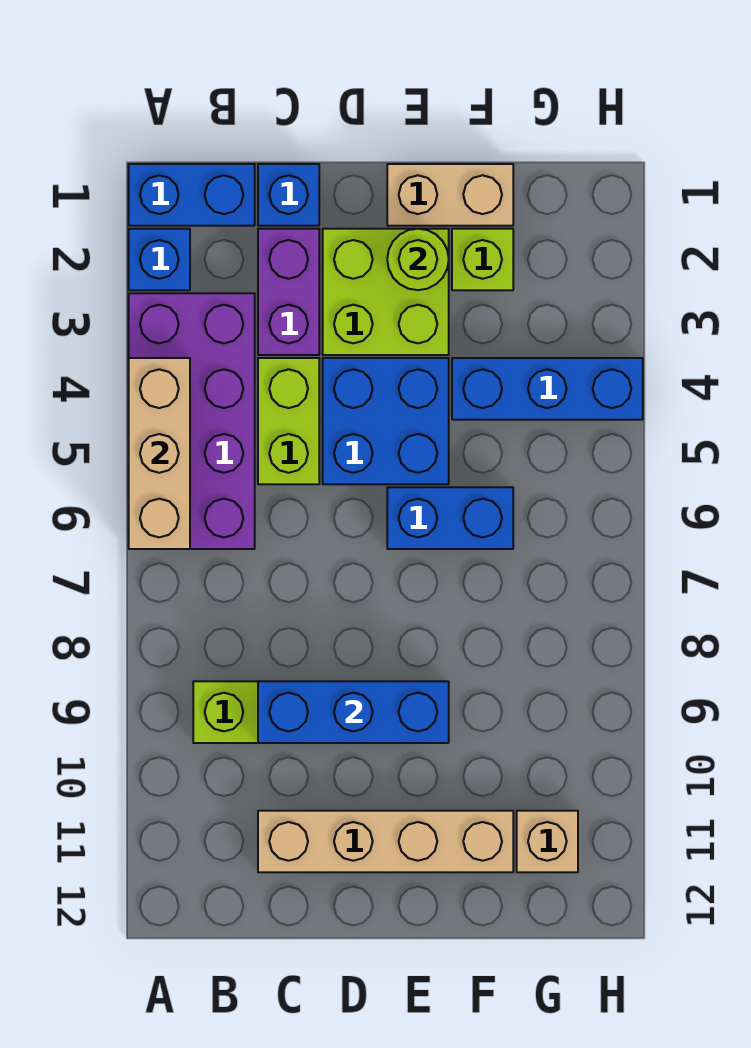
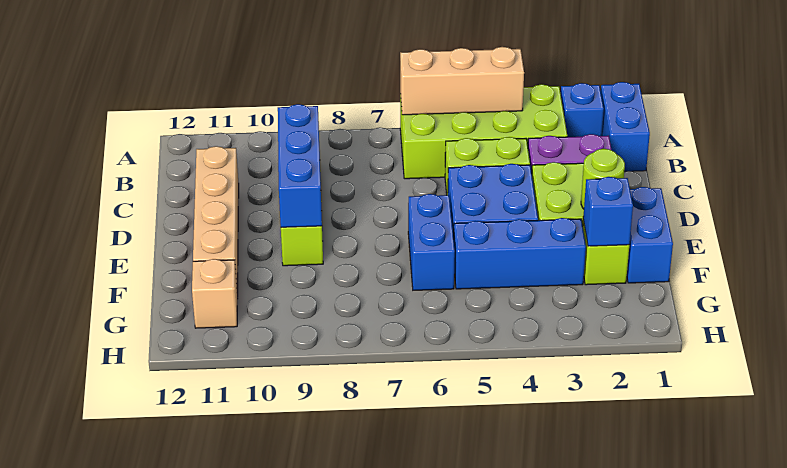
purple brick A3:B6 level 1 -> lime brick A3:B6 level 1
blue brick C1 level 1 -> blue brick F2 level 2
tan brick E1:F1 level 1 -> blue brick E1:F1 level 1
blue brick F4:H4 level 1 -> blue brick F3:F5 level 1

